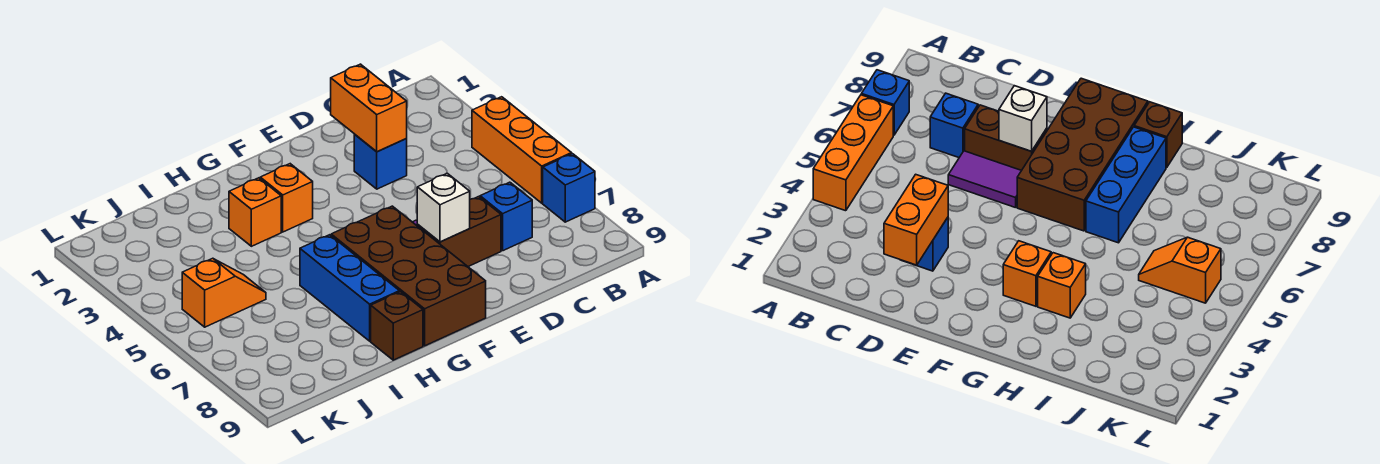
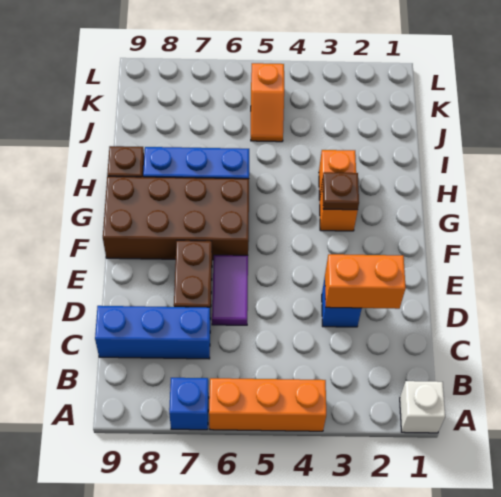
blue brick C7 level 1 -> blue brick C7:C9 level 1
white brick E7 level 2 -> white brick A1 level 1
none -> brown plate G3 level 2

